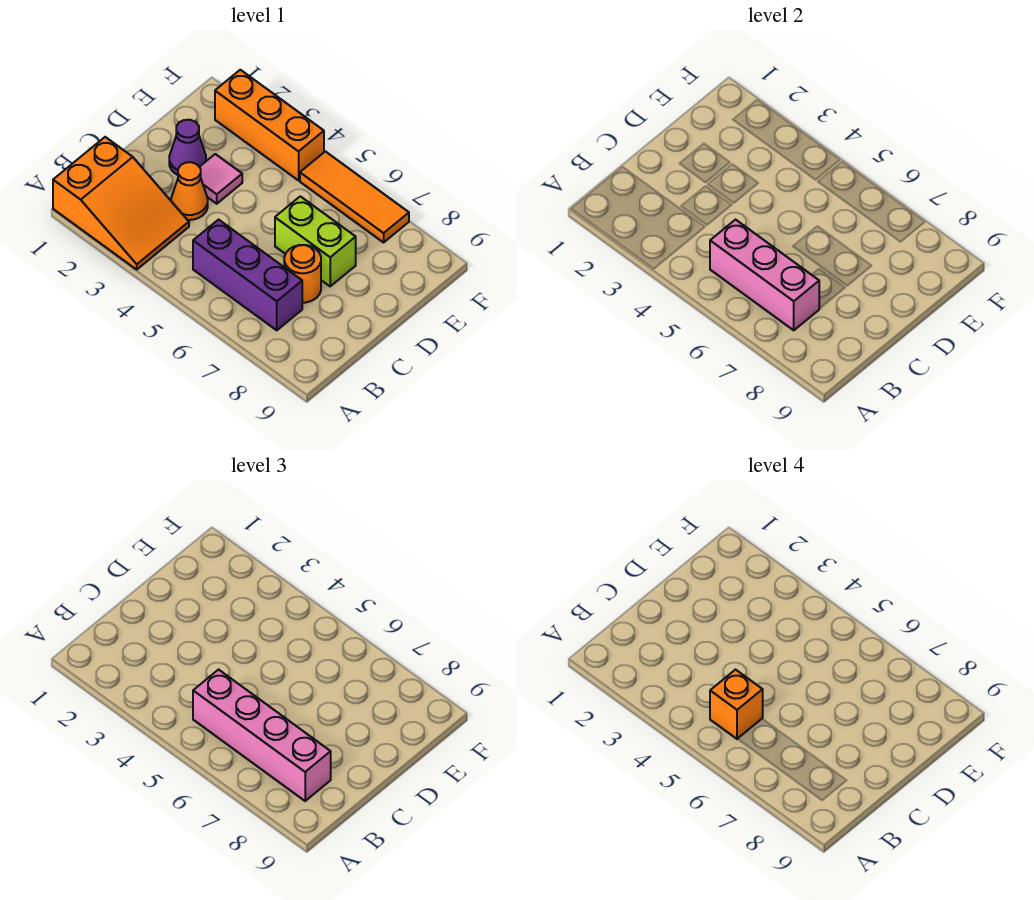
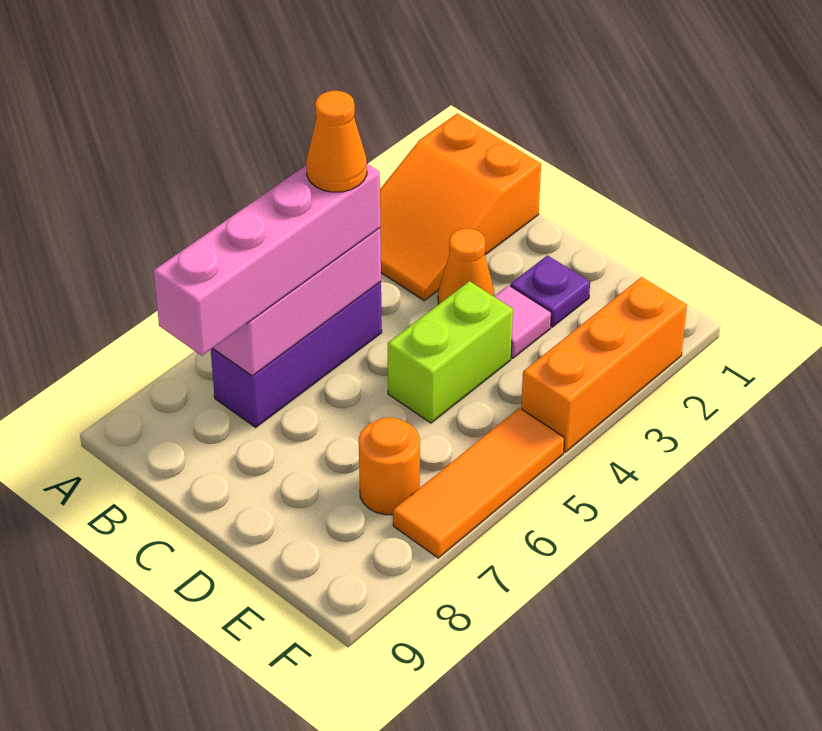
orange brick B5 level 4 -> orange cone B5 level 4
orange round brick C7 level 1 -> orange round brick E7 level 1
purple cone D2 level 1 -> purple plate D2 level 1
lime brick D6:D7 level 1 -> lime brick D4:D5 level 1

